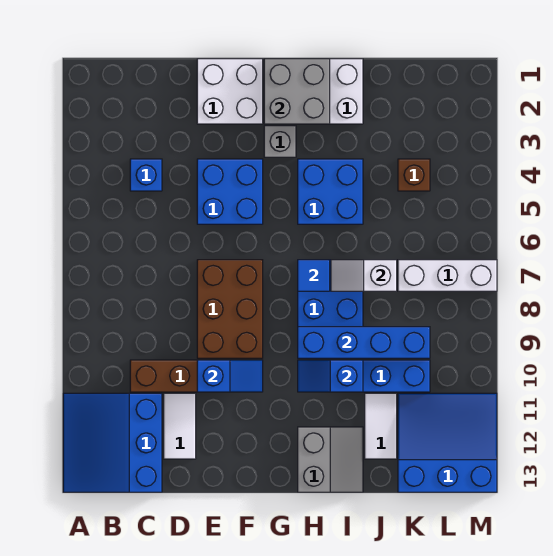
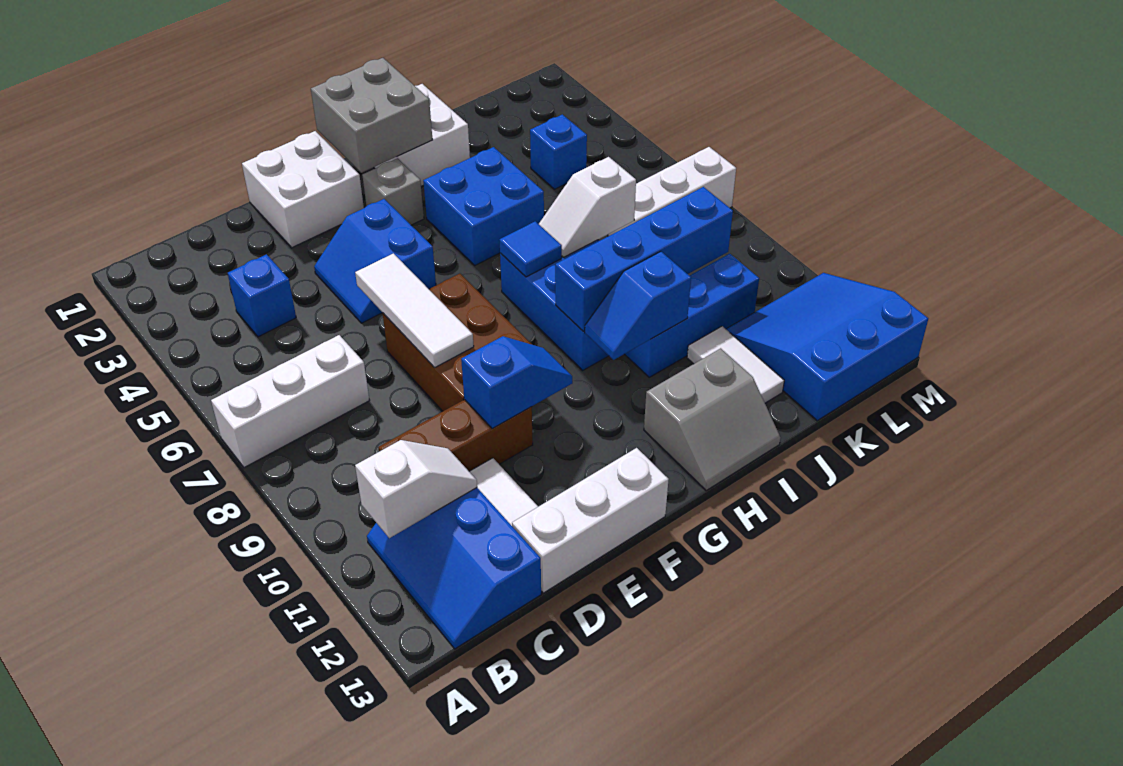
none -> white brick A7:C7 level 1
blue slope A11:C13 level 1 top C -> blue slope B11:C13 level 1 top C
none -> white slope B11:C11 level 2 top B
none -> white brick D13:F13 level 1
blue brick E4:F5 level 1 -> blue slope E4:F5 level 1 top F
none -> white tile E6:E8 level 2
grey slope H12:I13 level 1 top H -> grey slope H12:I13 level 1 top 12
brown brick K4 level 1 -> blue brick K4 level 1

